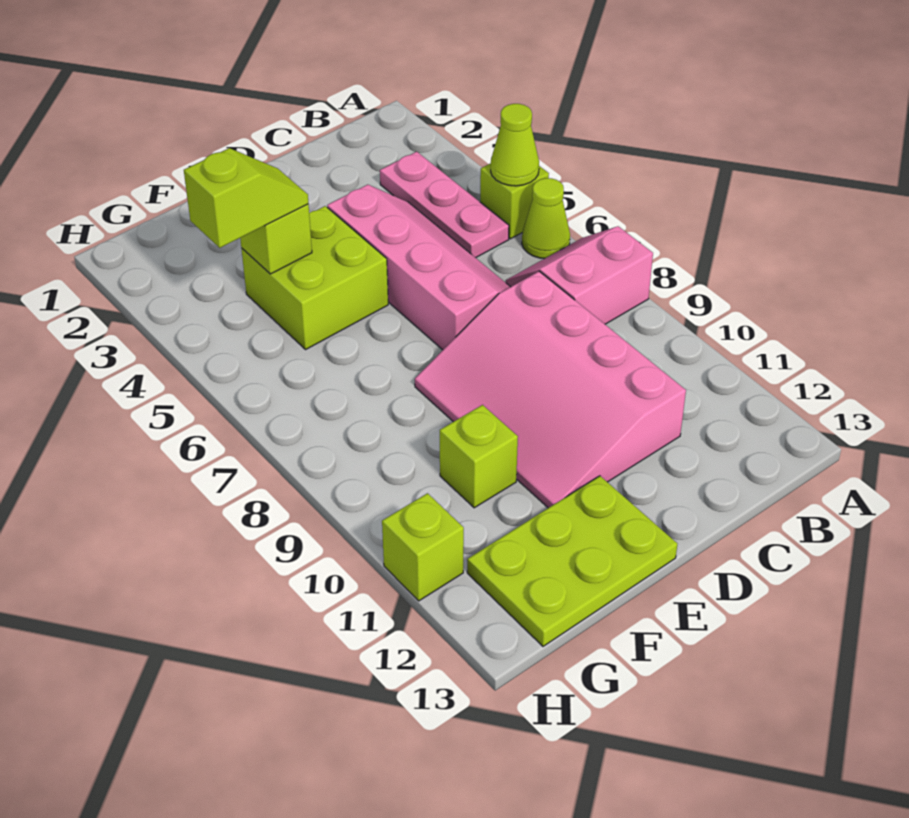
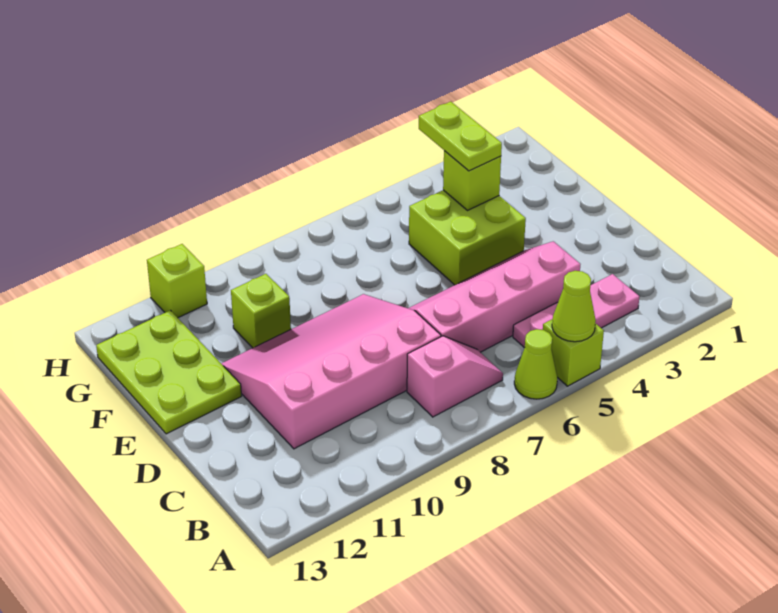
pink slope A7:B8 level 1 top 8 -> pink slope B7:B8 level 1 top 8
pink slope C4:D7 level 1 top D -> pink slope C4:D7 level 1 top C
lime slope F4:G4 level 3 top G -> lime plate F4:G4 level 3

